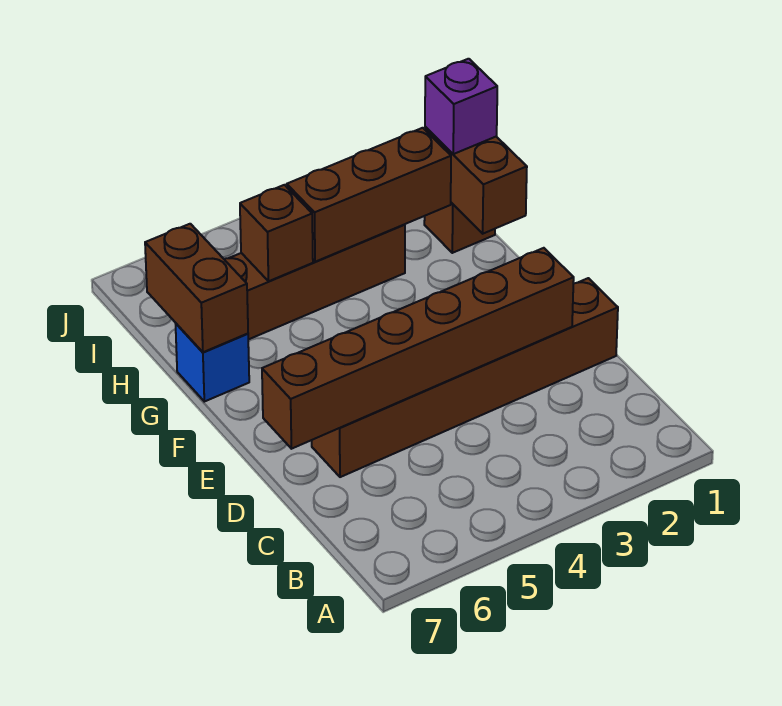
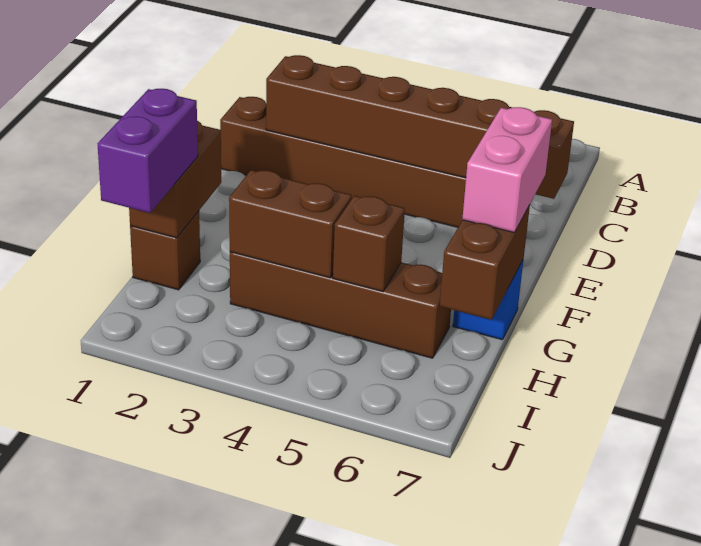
none -> pink brick F7:G7 level 3
purple brick H1 level 3 -> purple brick H1:I1 level 3
brown brick H2:H4 level 2 -> brown brick H3:H4 level 2

